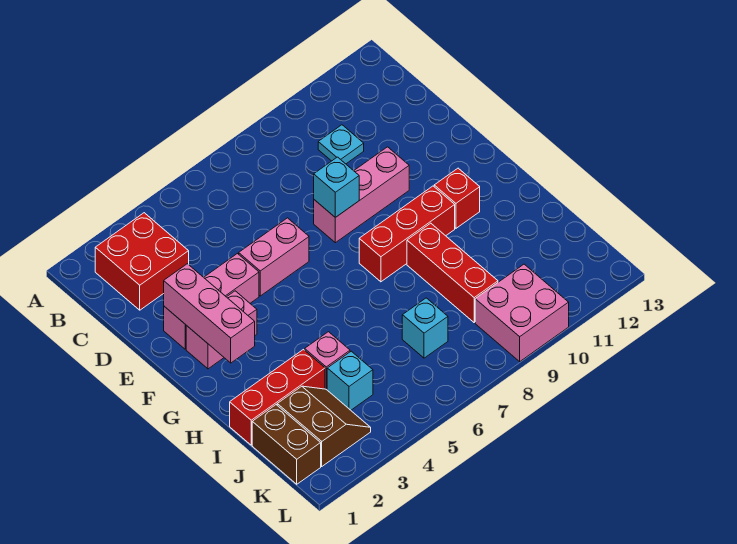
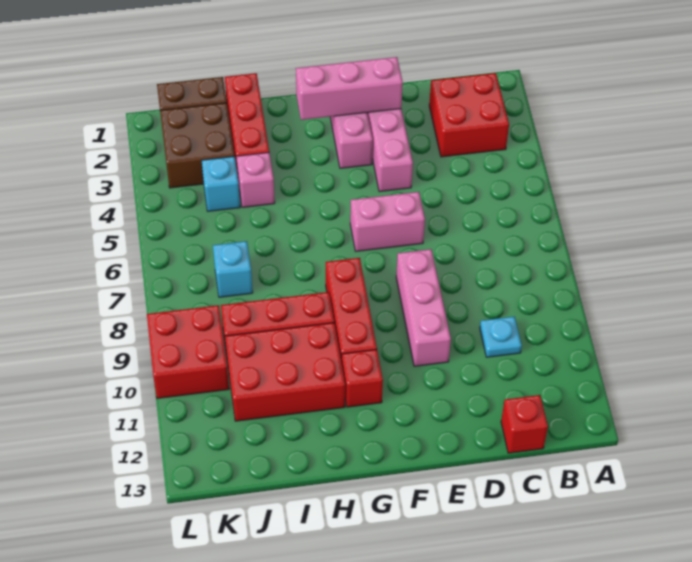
none -> red brick C13 level 1
pink brick E5:E6 level 1 -> pink brick E6:F6 level 1
cyan brick E8 level 2 -> none
none -> red brick H10:J11 level 1
brown slope J2:K3 level 1 top 2 -> brown brick J2:K3 level 1
pink brick K9:L10 level 1 -> red brick K9:L10 level 1

